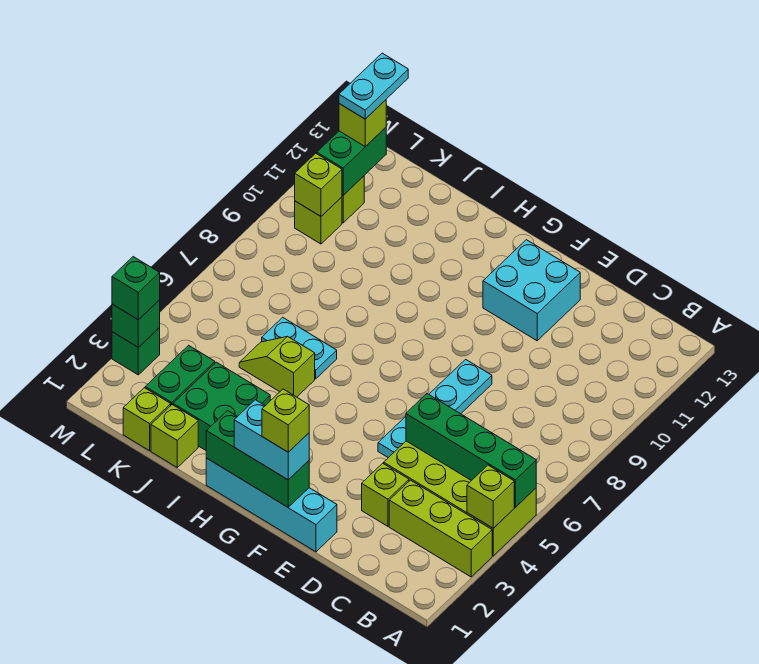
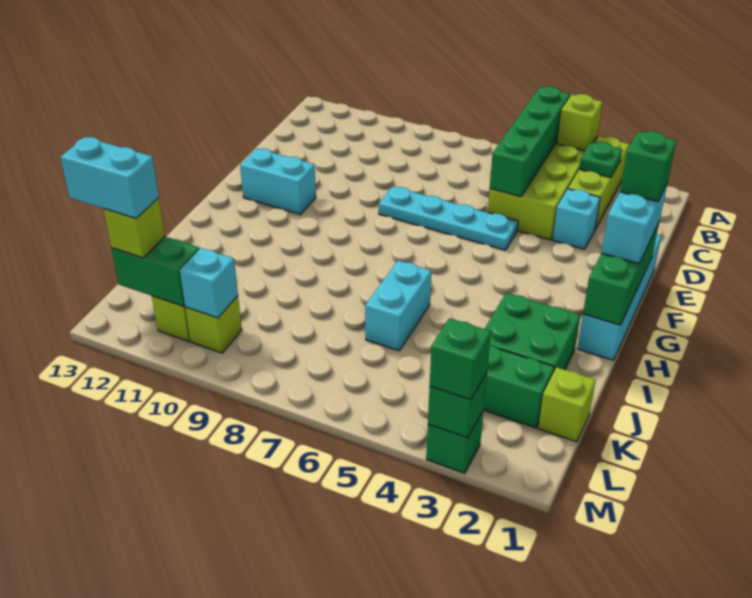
none -> green plate B3 level 2
lime brick D3 level 1 -> cyan brick D3 level 1
cyan brick E11:F12 level 1 -> cyan brick F11:F12 level 1
lime brick F1 level 4 -> green brick F1 level 4
lime slope I5:J5 level 1 top I -> none
cyan plate I6:J6 level 1 -> cyan brick I6:J6 level 1
lime brick J1 level 1 -> none
lime brick L10 level 2 -> cyan brick L10 level 2
cyan plate L12:L13 level 4 -> cyan brick L12:L13 level 4

